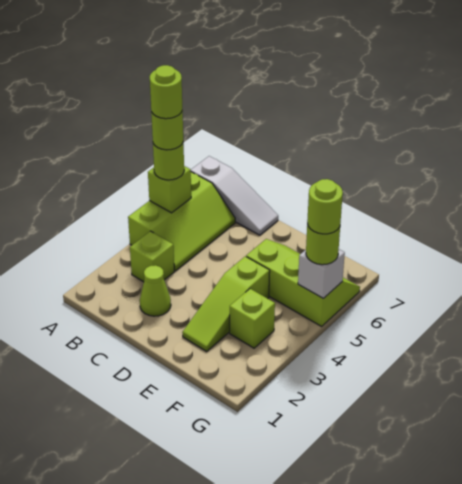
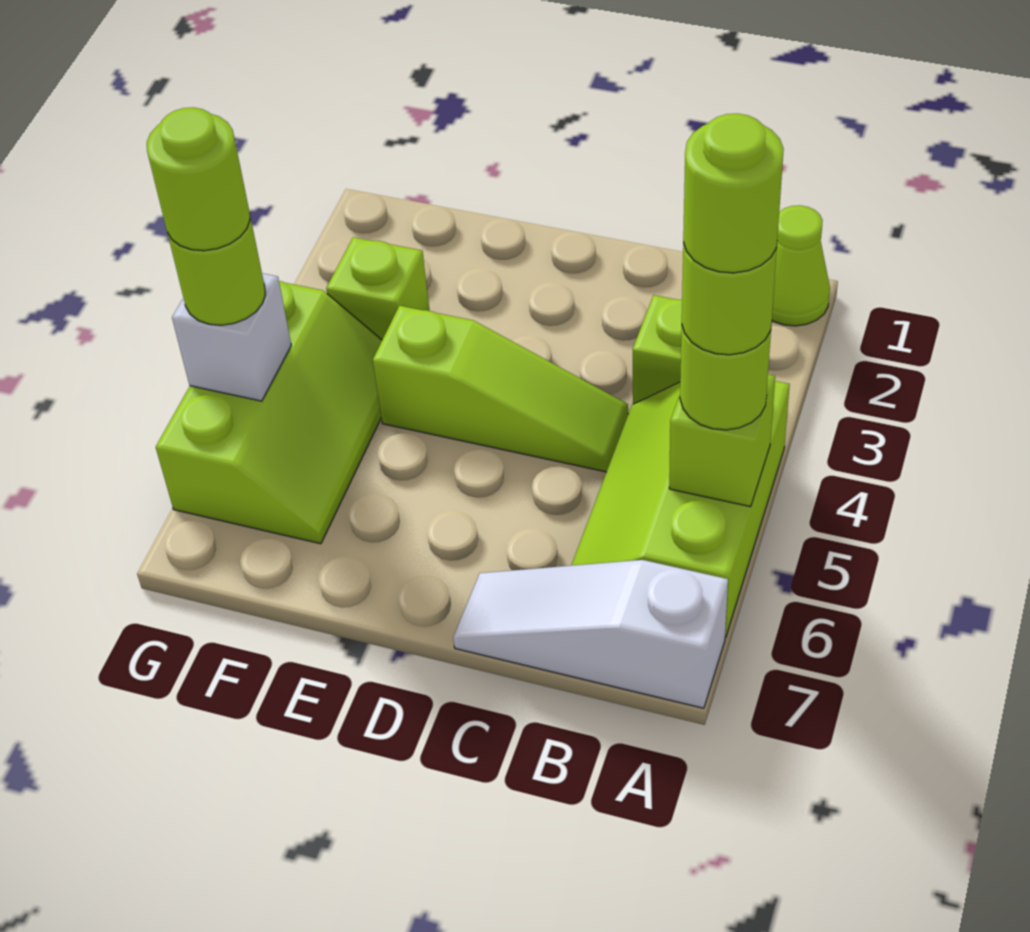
lime cone C2 level 1 -> lime cone A1 level 1
lime slope E2:E4 level 1 top 4 -> lime slope C4:E4 level 1 top E
lime slope E5:G6 level 1 top 5 -> lime slope F4:G6 level 1 top G

